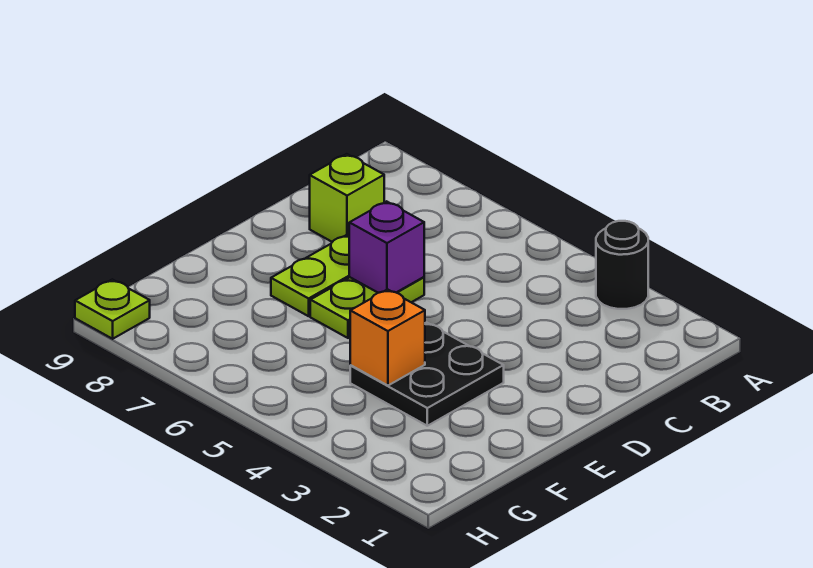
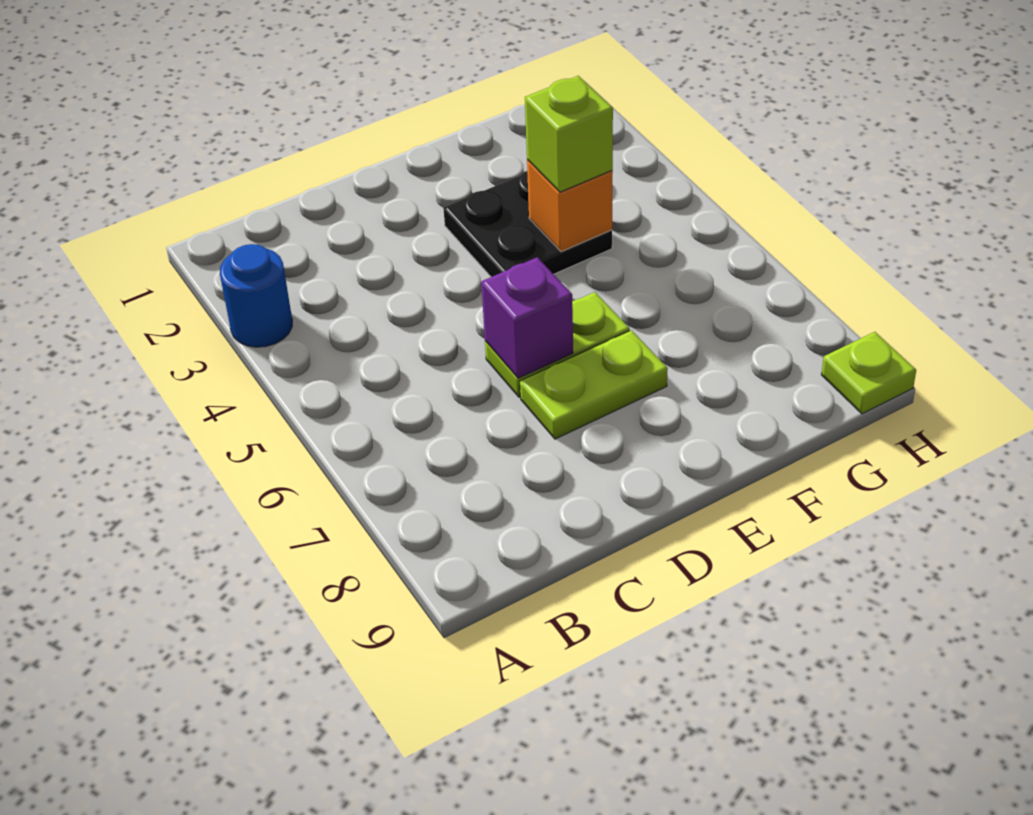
black round brick A3 level 1 -> blue round brick A3 level 1
lime brick C8 level 1 -> lime brick F4 level 3

